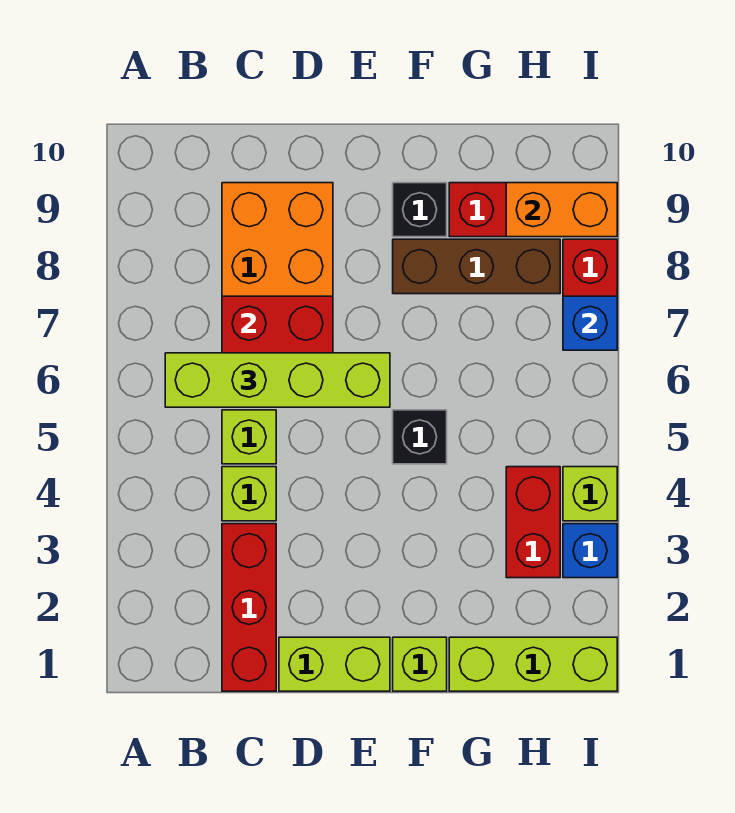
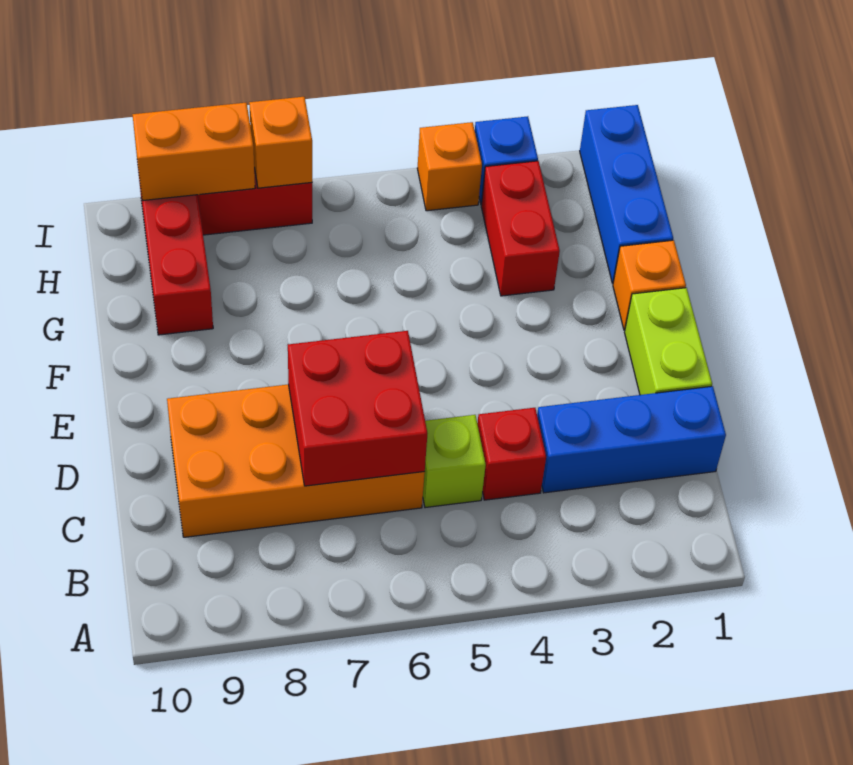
lime brick B6:E6 level 3 -> none
red brick C1:C3 level 1 -> blue brick C1:C3 level 1
lime brick C4 level 1 -> red brick C4 level 1
lime brick F1 level 1 -> orange brick F1 level 1
black brick F5 level 1 -> none
brown brick F8:H8 level 1 -> none
black brick F9 level 1 -> none
lime brick G1:I1 level 1 -> blue brick G1:I1 level 1
red brick H3:H4 level 1 -> red brick G3:H3 level 1
orange brick H9:I9 level 2 -> orange brick I8:I9 level 2
lime brick I4 level 1 -> orange brick I4 level 1
blue brick I7 level 2 -> orange brick I7 level 2

